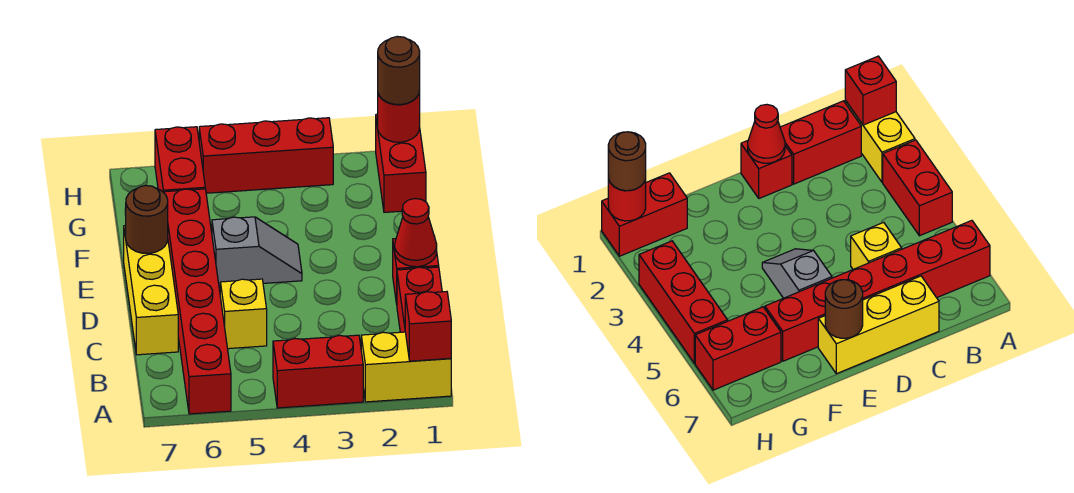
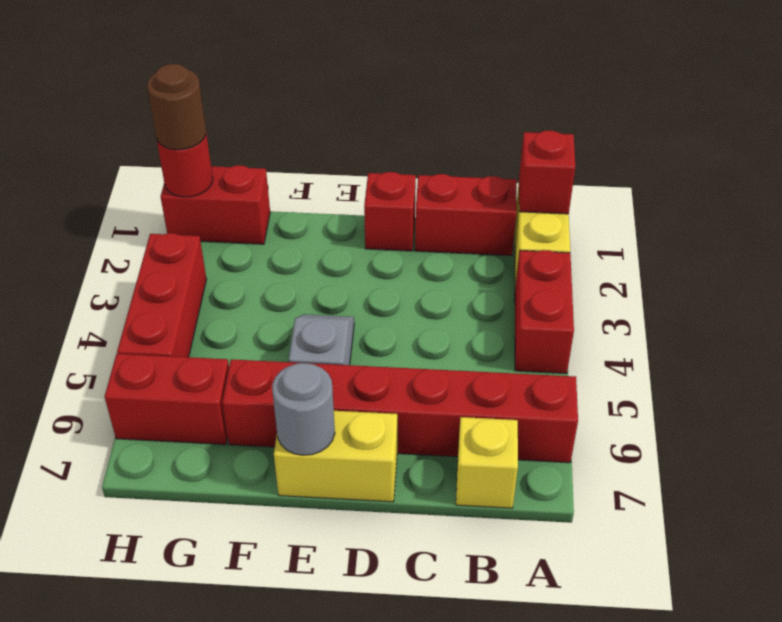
yellow brick C5 level 1 -> yellow brick B7 level 1
yellow brick C7:E7 level 1 -> yellow brick D7:E7 level 1
red cone D1 level 2 -> none
brown round brick E7 level 2 -> grey round brick E7 level 2

